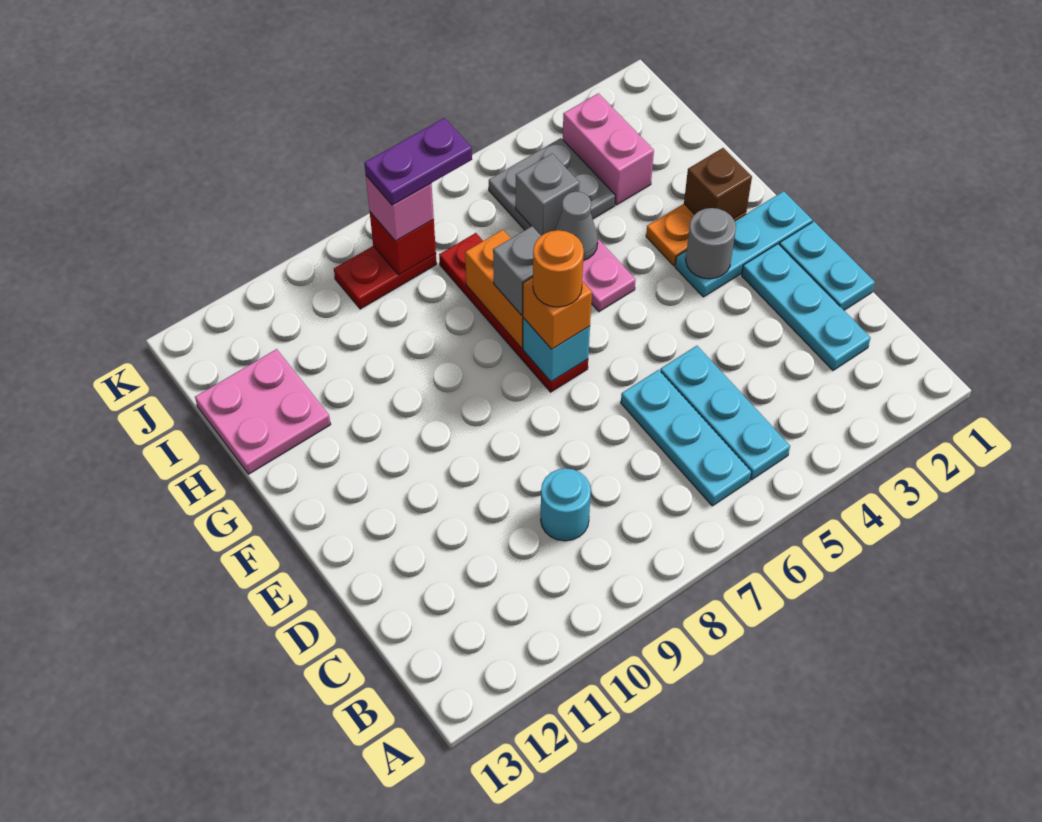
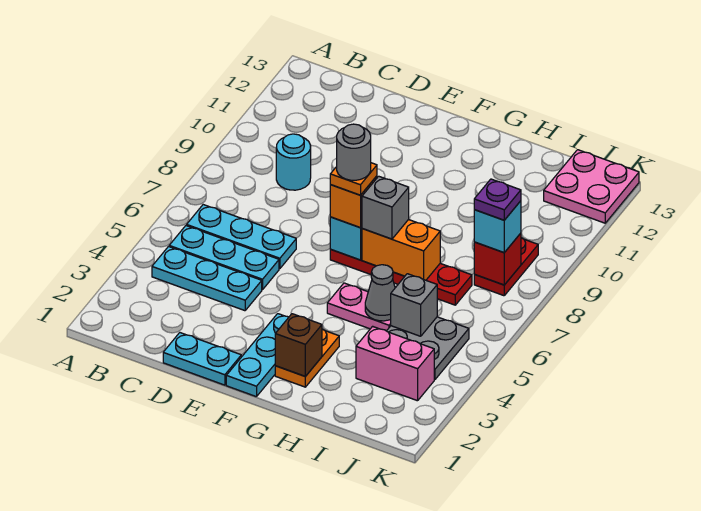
cyan plate C2:E2 level 1 -> cyan plate B4:D4 level 1
grey round brick F3 level 2 -> grey round brick F7 level 5
orange round brick F7 level 4 -> orange plate F7 level 4
pink plate H12:I13 level 1 -> pink plate J12:K13 level 1
purple plate J7:J8 level 4 -> purple plate J8 level 4
pink brick J8 level 3 -> cyan brick J8 level 3

